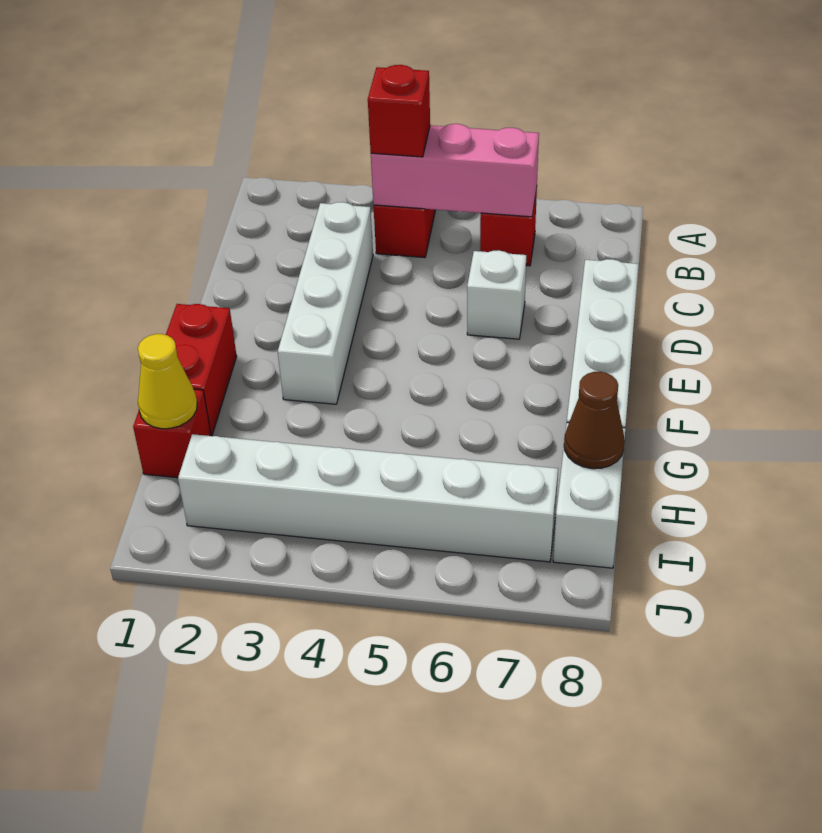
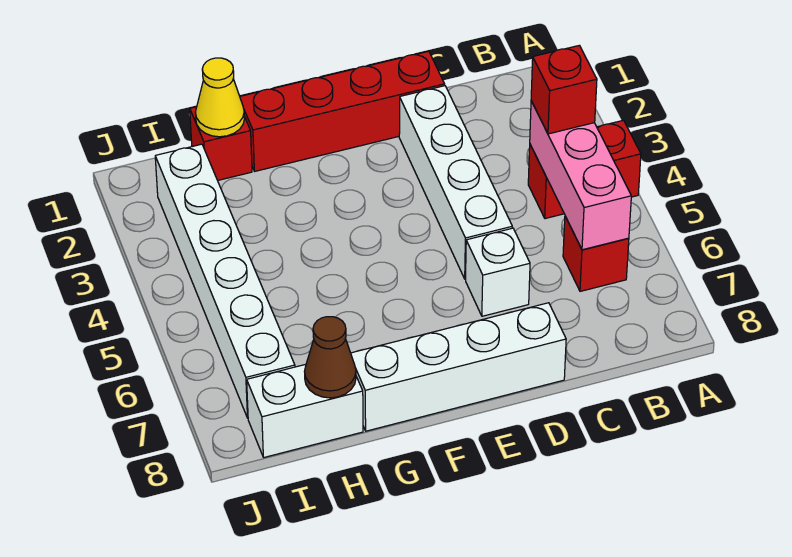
white brick C3:F3 level 1 -> white brick D2:D5 level 1
red brick F1:G1 level 1 -> red brick D1:G1 level 1

